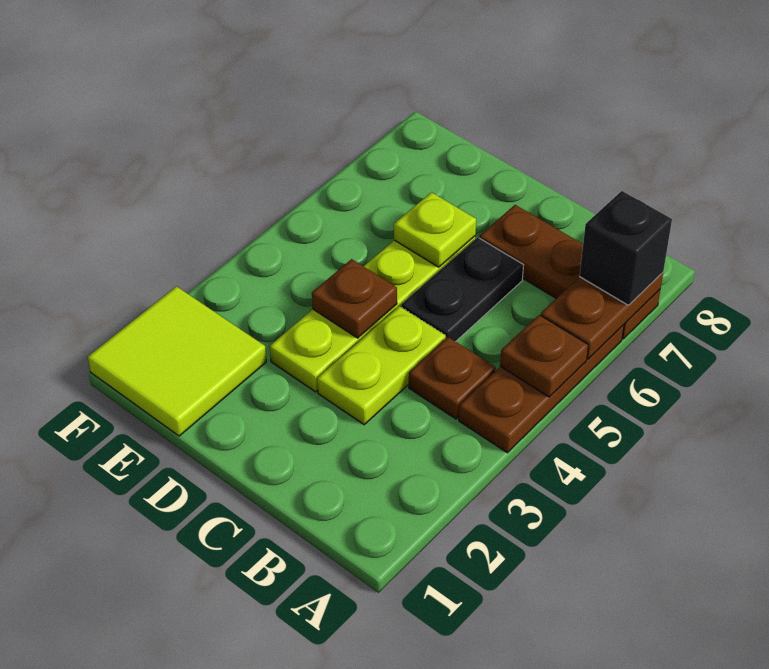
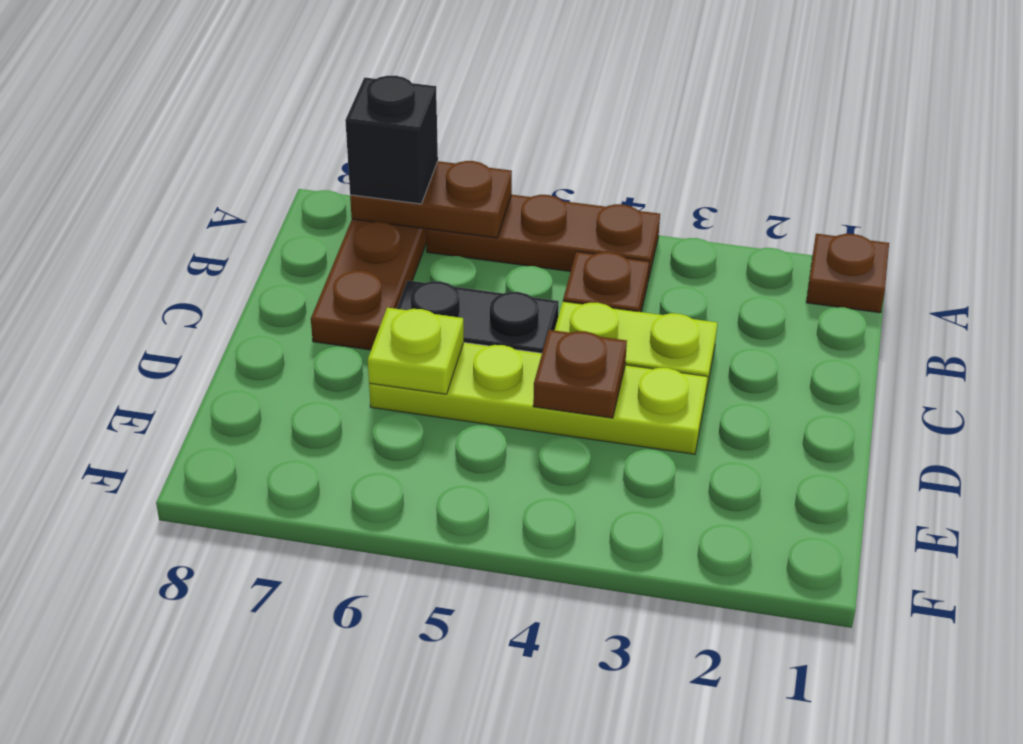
brown plate A5 level 2 -> brown plate A1 level 1
lime tile E1:F2 level 1 -> none

